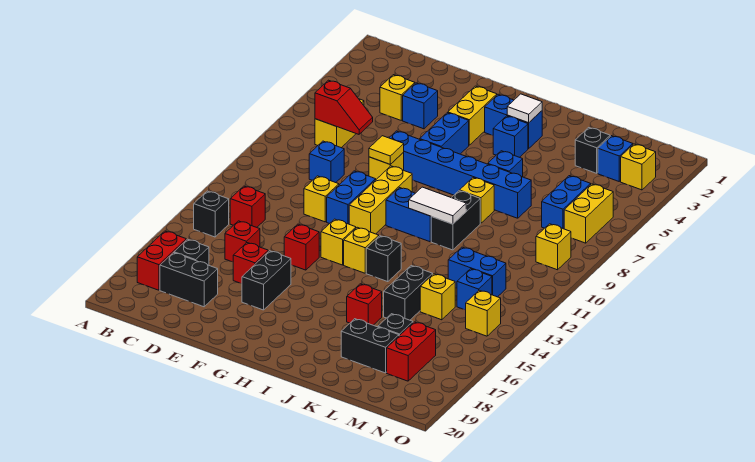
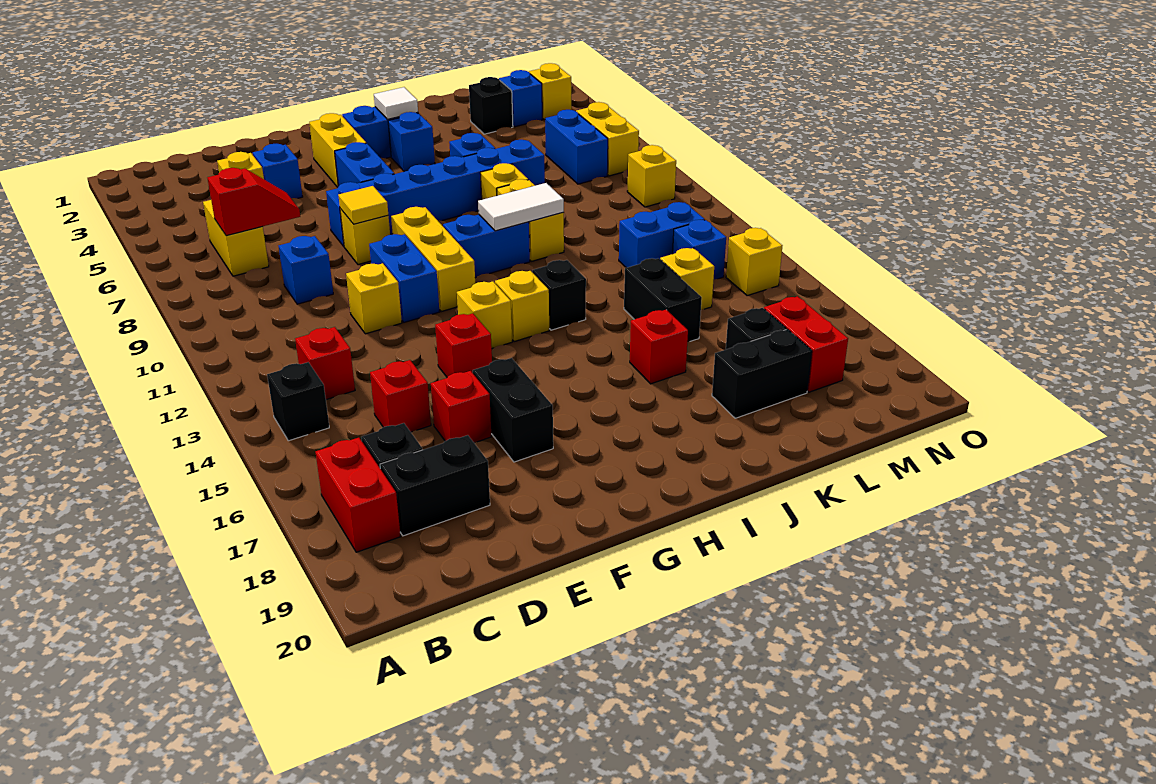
black brick J9:J10 level 1 -> yellow brick J9:J10 level 1

